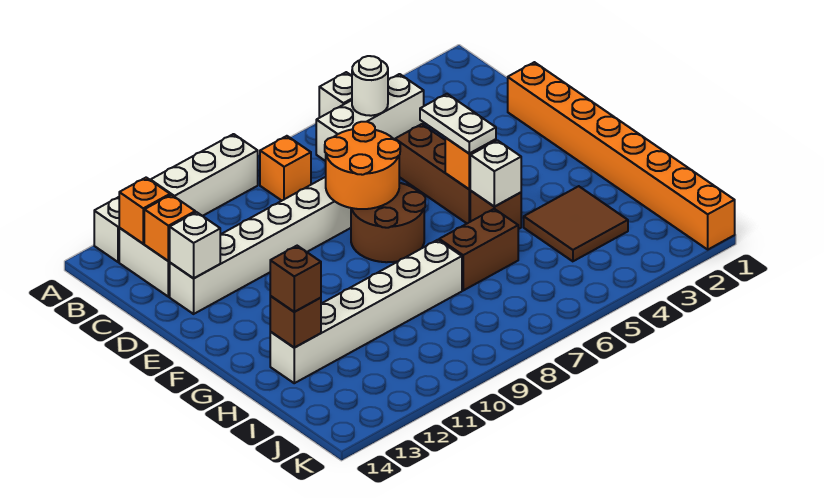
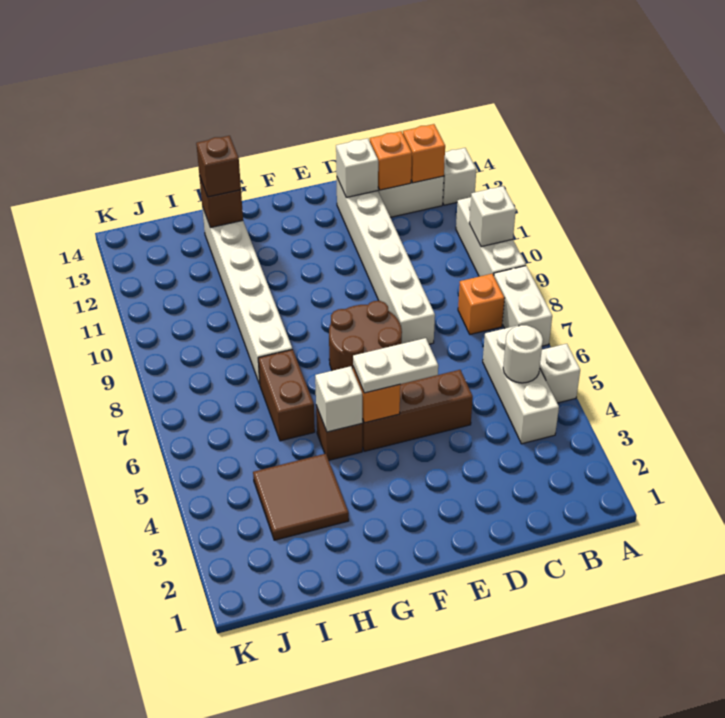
none -> white brick A7:A8 level 1
none -> white brick A10 level 2
orange brick D1:K1 level 1 -> none
orange round brick D7:E8 level 2 -> none

